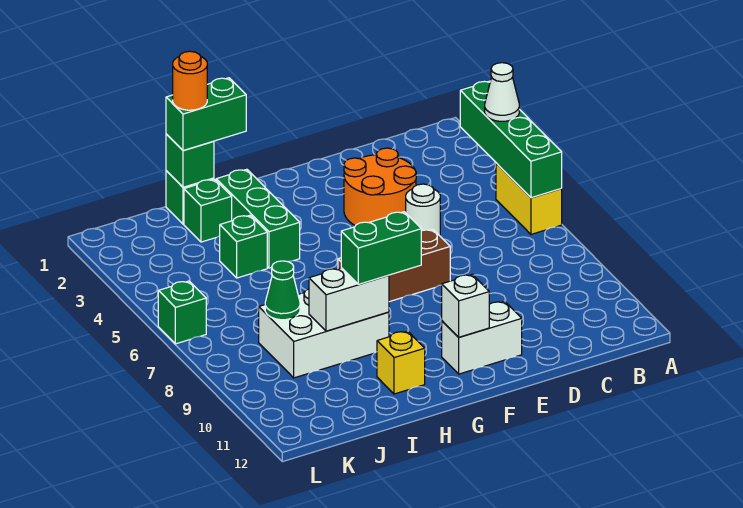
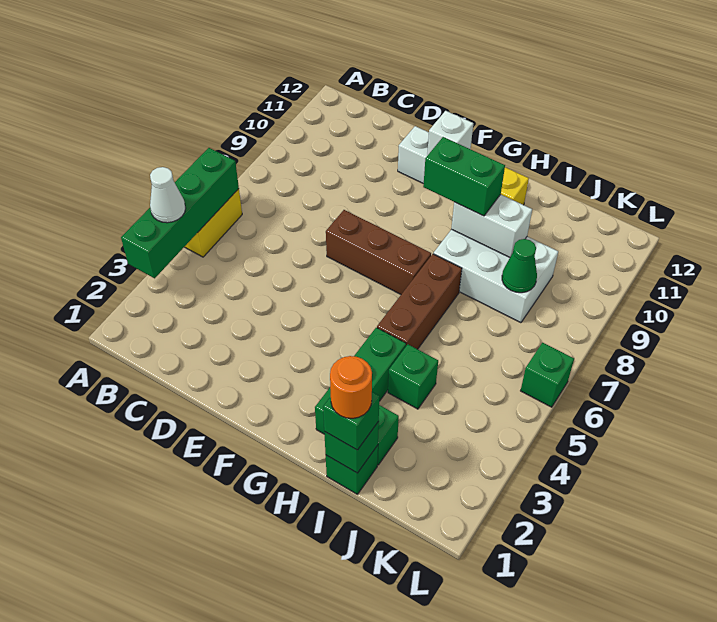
orange round brick D3:E4 level 1 -> none
white round brick D5 level 1 -> none
green brick H1:I1 level 3 -> green brick I1 level 3
none -> brown brick H5:H7 level 1

